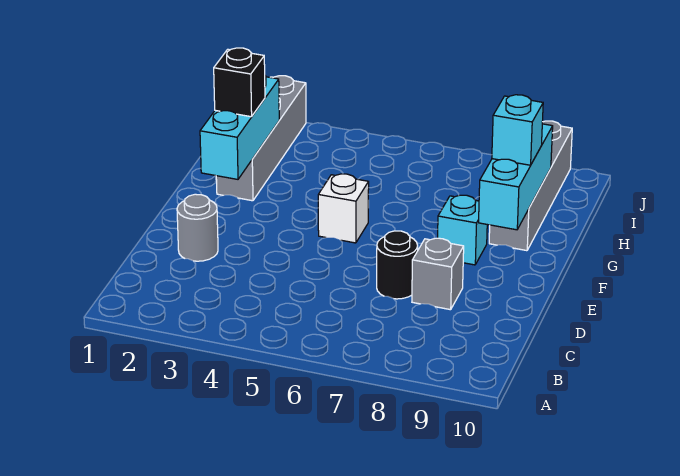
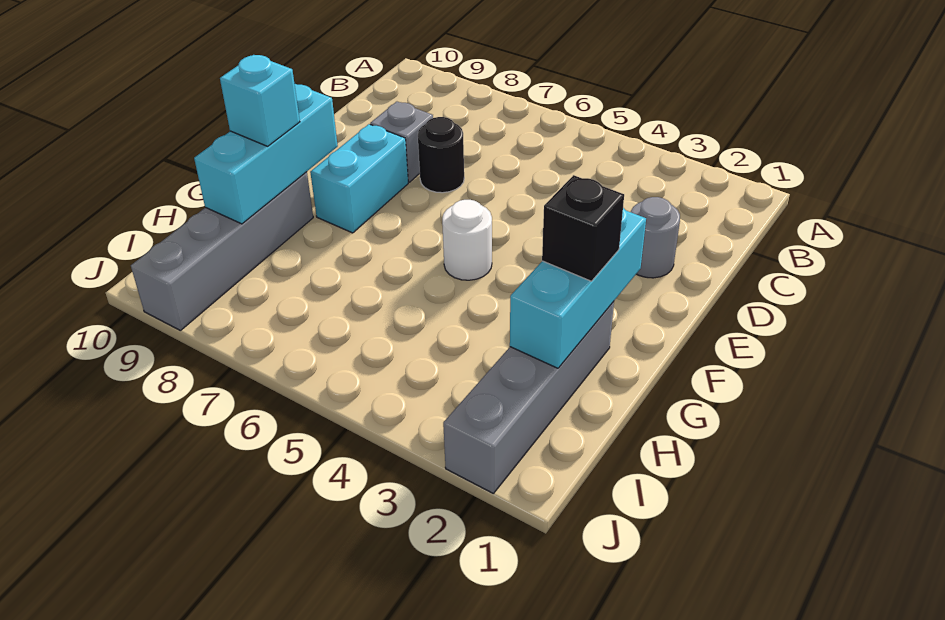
white brick F5 level 1 -> white round brick F5 level 1
cyan brick F8 level 1 -> cyan brick E8:F8 level 1

